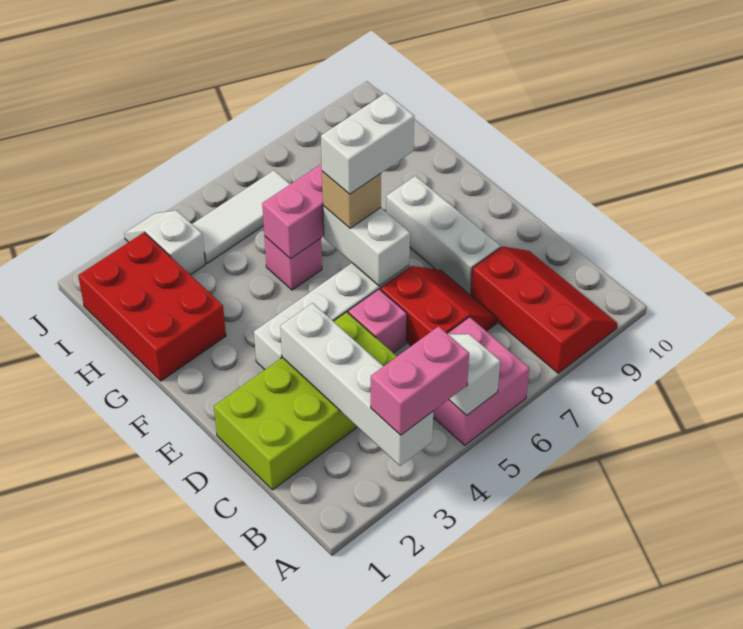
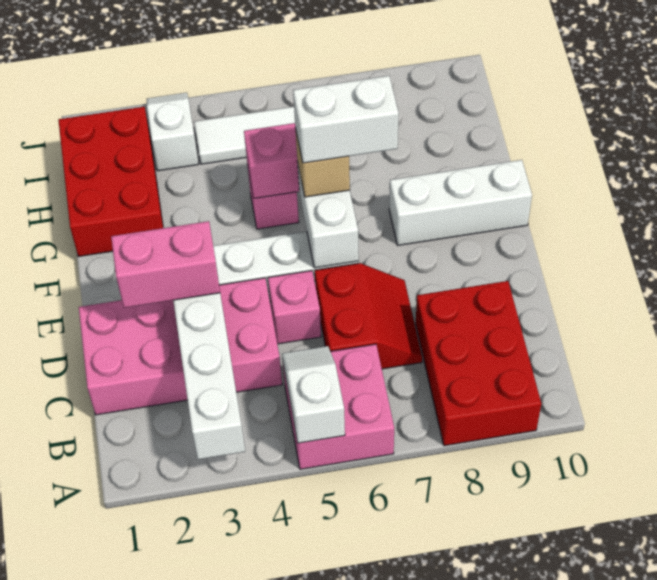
pink brick A3:A4 level 3 -> pink brick D2:D3 level 3
red slope A8:C9 level 1 top 8 -> red brick A8:C9 level 1
lime brick C1:D4 level 1 -> pink brick C1:D4 level 1
white brick D8:F8 level 1 -> white brick F8:F10 level 1

